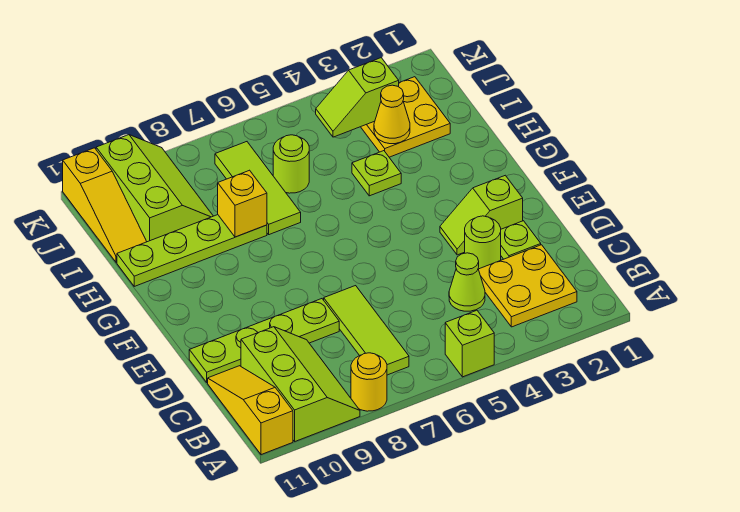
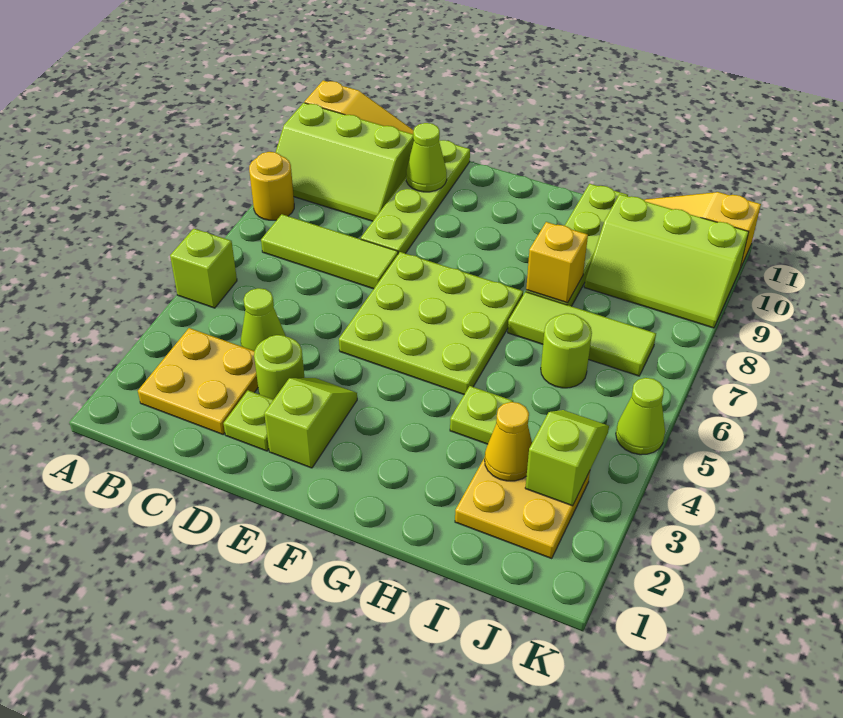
none -> lime cone D10 level 2
none -> lime plate E5:G7 level 1
none -> lime cone K5 level 1

